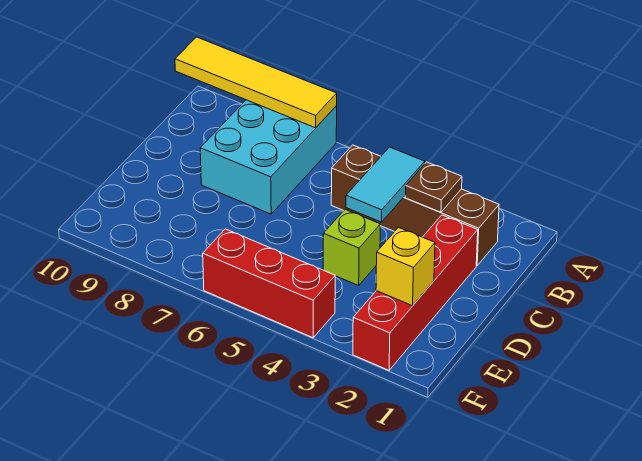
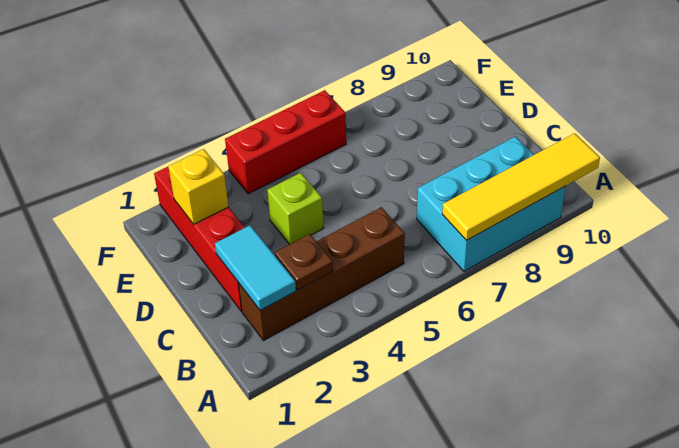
cyan brick A7:C8 level 1 -> cyan brick A7:B9 level 1
cyan tile B4:C4 level 2 -> cyan tile B2:C2 level 2

